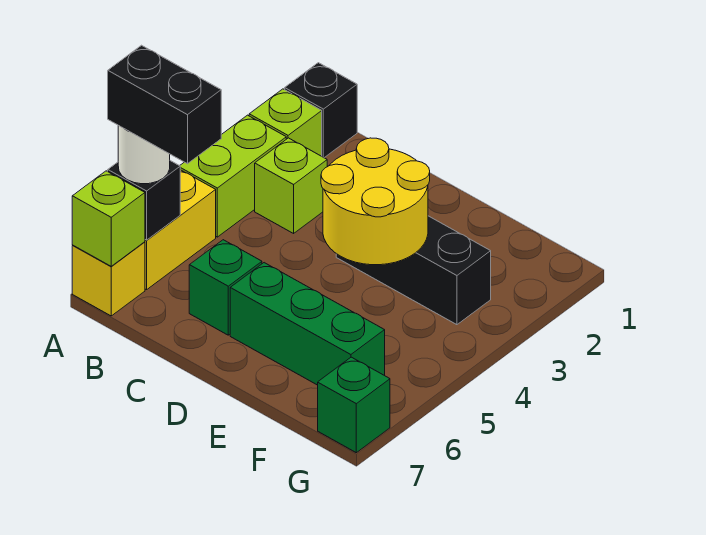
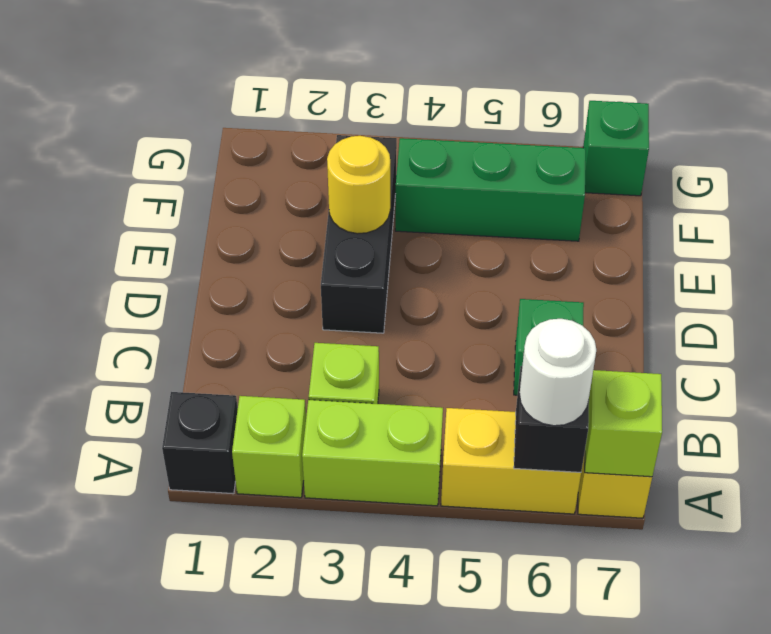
black brick A6:B6 level 4 -> none
yellow round brick D3:E4 level 2 -> yellow round brick E3 level 2
green brick D6:F6 level 1 -> green brick F4:F6 level 1

